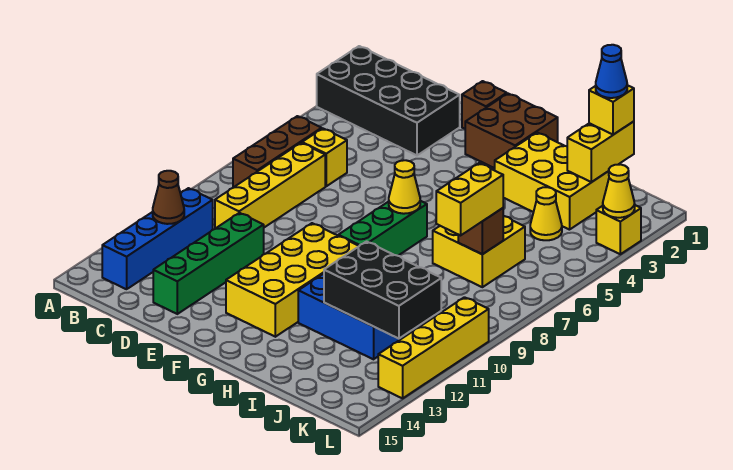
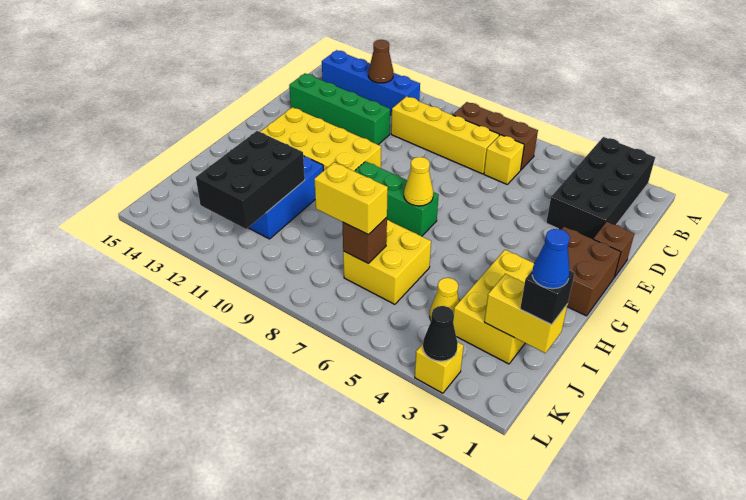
yellow brick J1 level 3 -> black brick J1 level 3
yellow cone L3 level 2 -> black cone L3 level 2
yellow brick L10:L13 level 1 -> none

